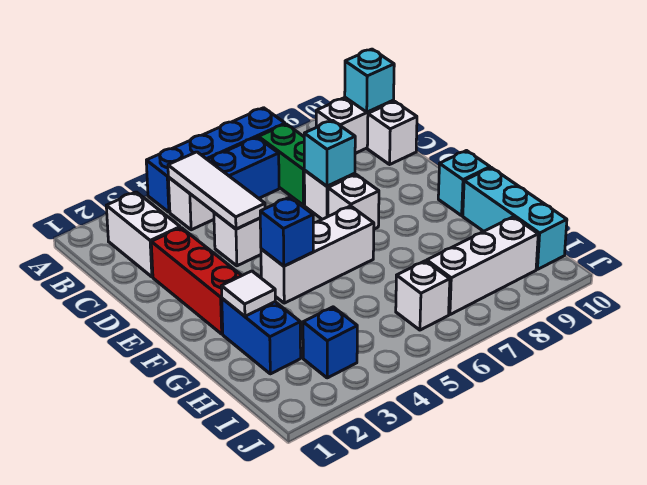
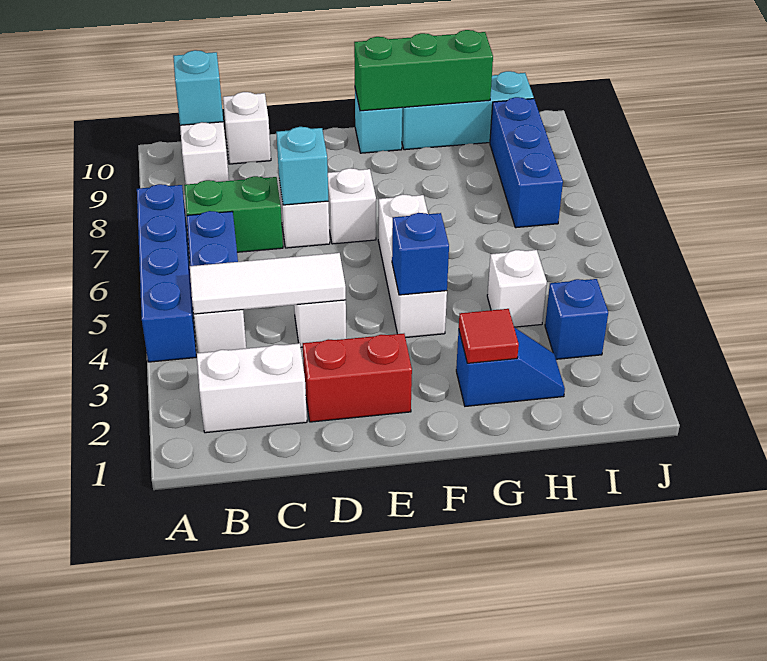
red brick D2:F2 level 1 -> red brick D2:E2 level 1
none -> green brick F10:H10 level 2
blue brick G2:H2 level 1 -> blue slope G2:H2 level 1 top G
white tile G2 level 2 -> red tile G2 level 2
white brick I6 level 1 -> white brick H4 level 1
white brick I7:I9 level 1 -> blue brick I7:I9 level 1

